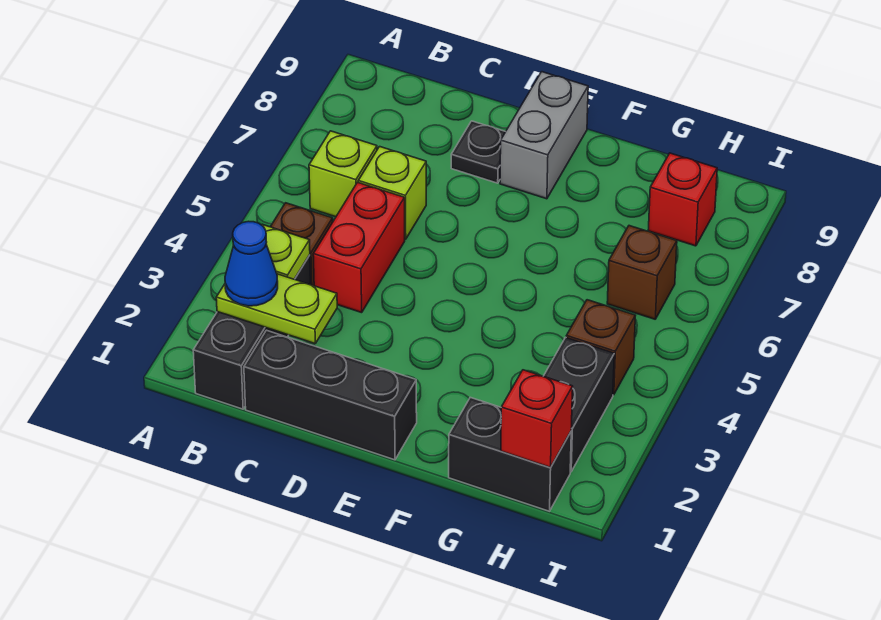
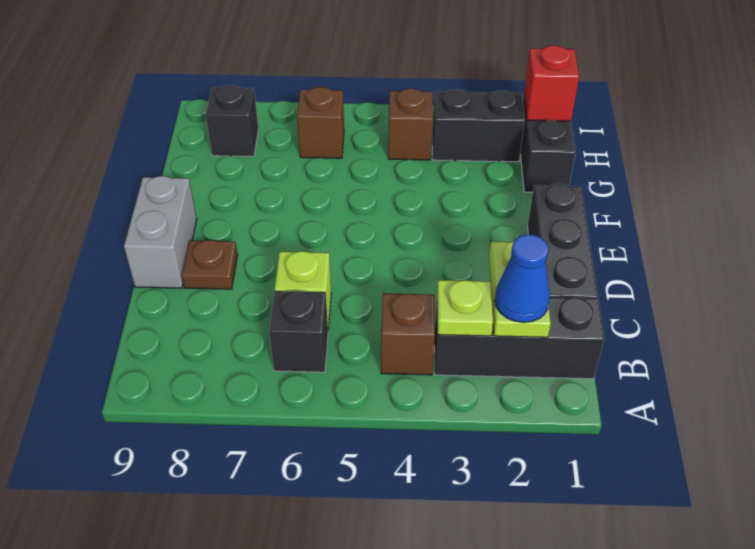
lime brick B6 level 1 -> black brick B6 level 1
red brick C4:C5 level 1 -> none
black plate D8 level 1 -> brown plate D8 level 1
grey brick E8:E9 level 1 -> grey brick D9:E9 level 1
red brick H8 level 1 -> black brick H8 level 1

